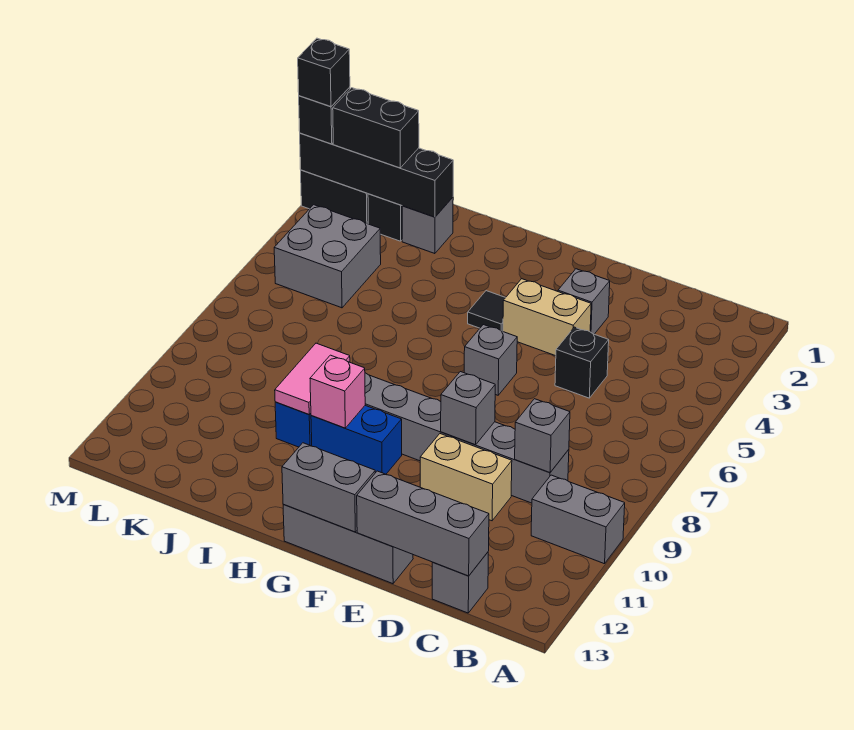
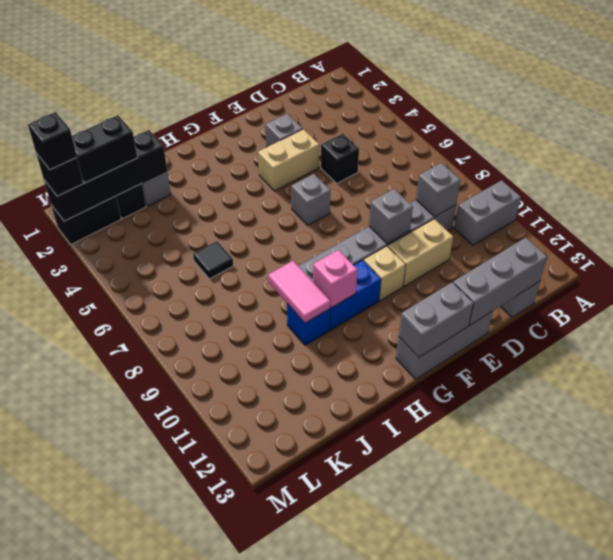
none -> tan brick F10 level 1
black tile G4 level 1 -> black tile J6 level 1
grey brick K4:L5 level 1 -> none

